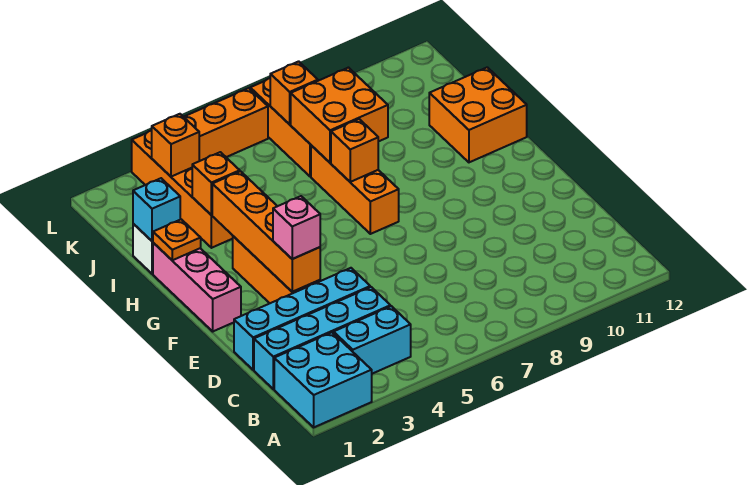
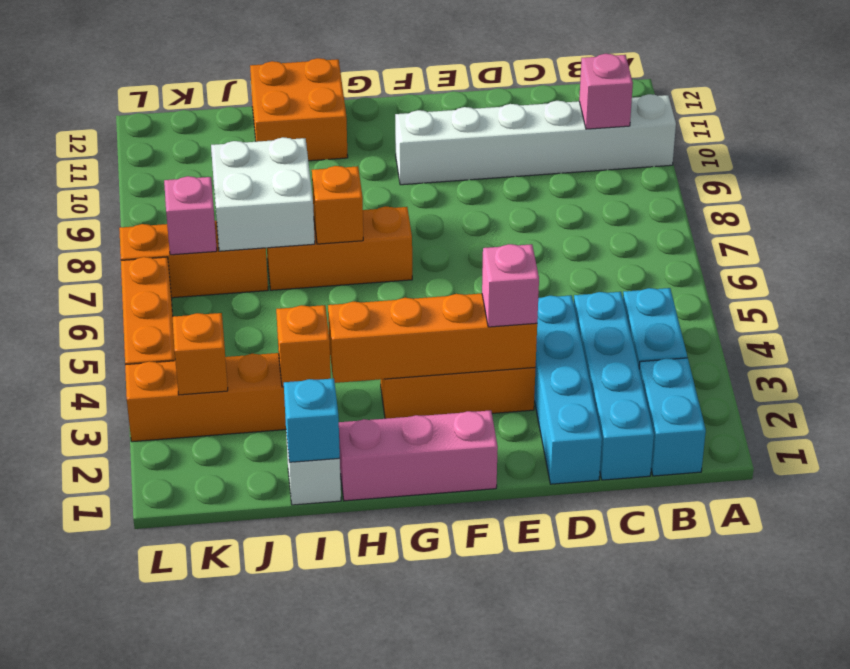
cyan brick A1:B2 level 1 -> cyan brick B1:B2 level 1
none -> white brick A10:F10 level 1
none -> pink brick B10 level 2
orange plate H1 level 2 -> none
orange brick I7:J8 level 2 -> white brick I7:J8 level 2
orange brick K7 level 2 -> pink brick K7 level 2

